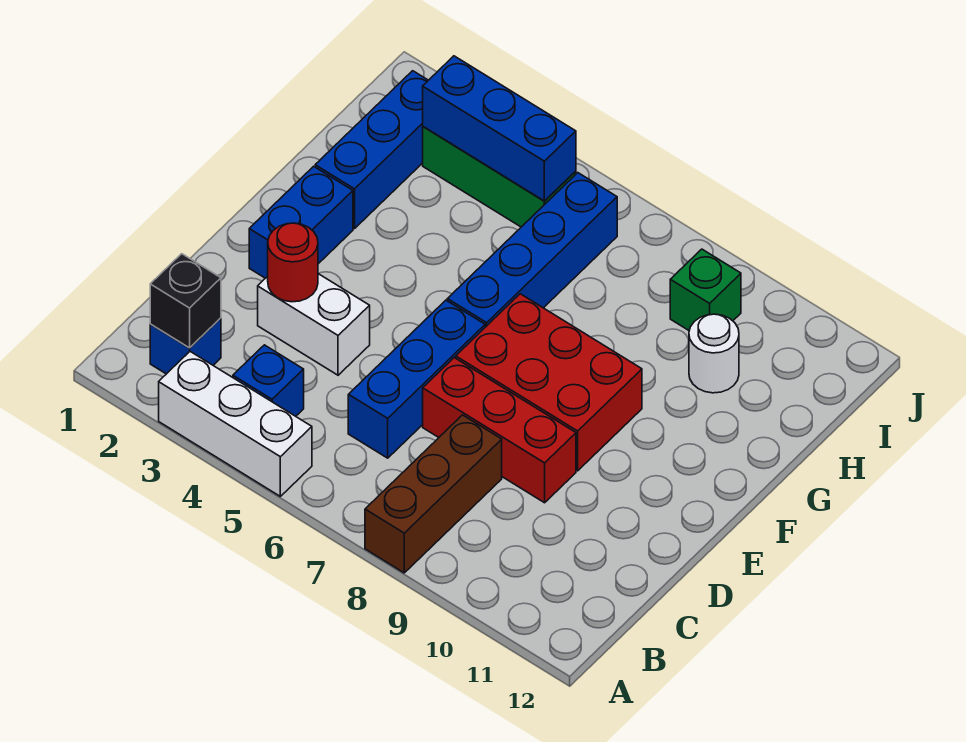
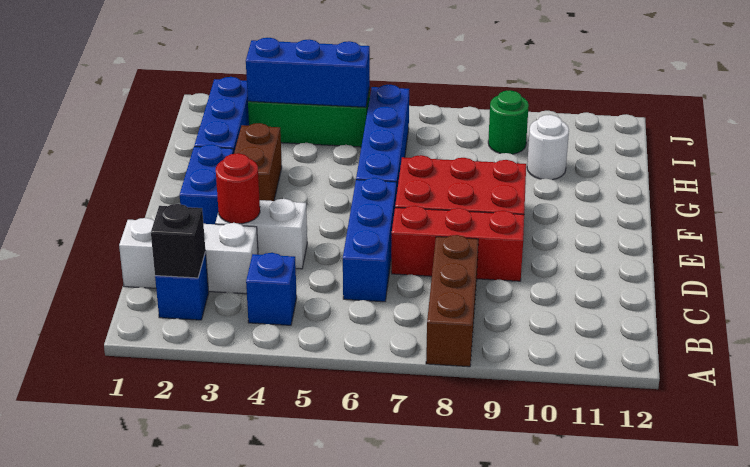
white brick A3:A5 level 1 -> white brick C1:C3 level 1
none -> brown brick F3:G3 level 1
green brick I9 level 1 -> green round brick I9 level 1

